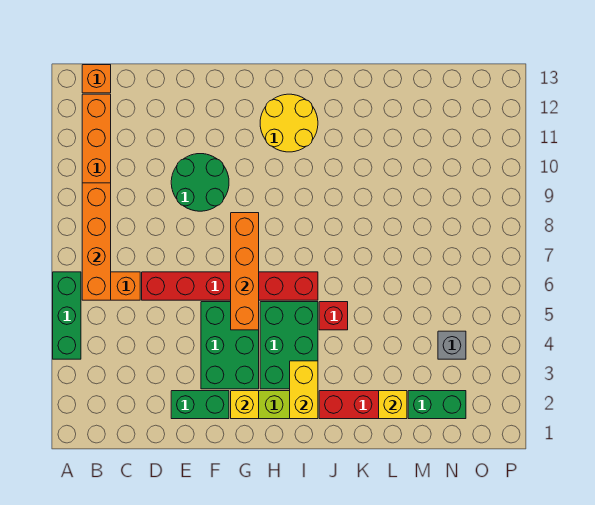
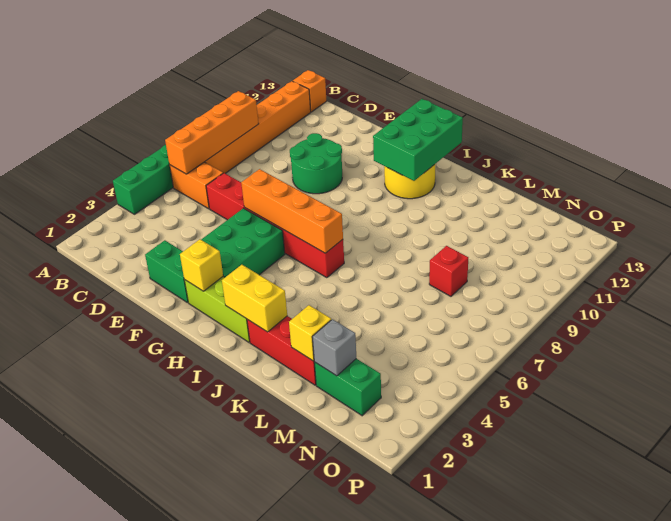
orange brick G5:G8 level 2 -> orange brick F6:I6 level 2
green brick H3:I5 level 1 -> green brick H11:I13 level 2
yellow brick I2:I3 level 2 -> yellow brick I2:J2 level 2
red brick J5 level 1 -> red brick M8 level 1
grey brick N4 level 1 -> grey brick M2 level 2

